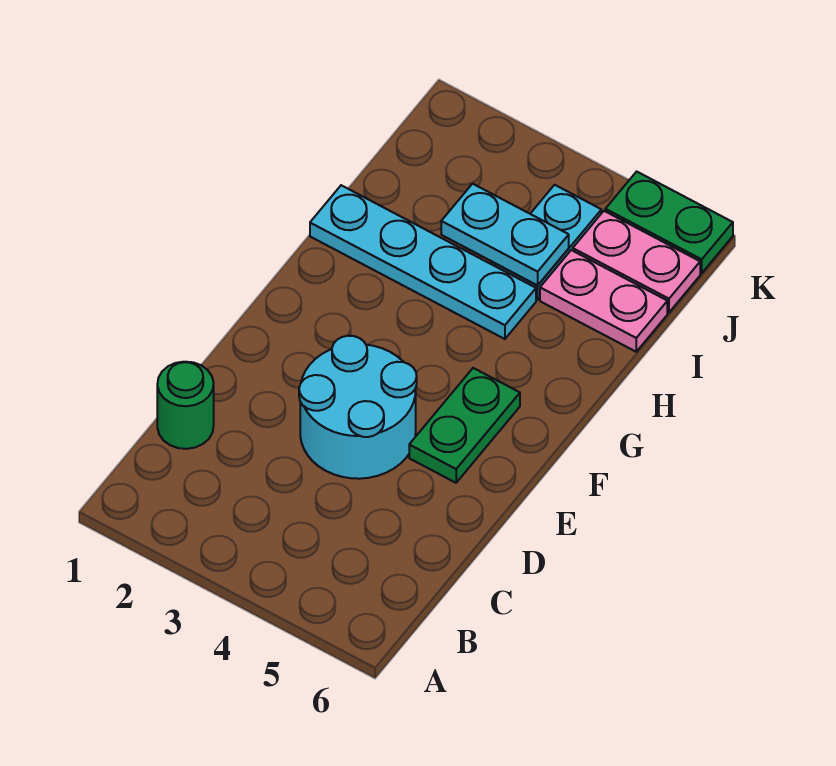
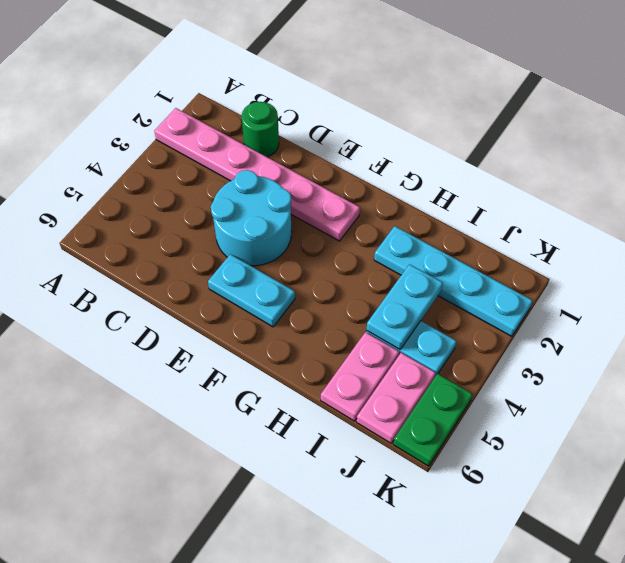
none -> pink plate A2:F2 level 1
green plate E5:F5 level 1 -> cyan plate E5:F5 level 1
cyan plate H1:H4 level 1 -> cyan plate H2:K2 level 1

